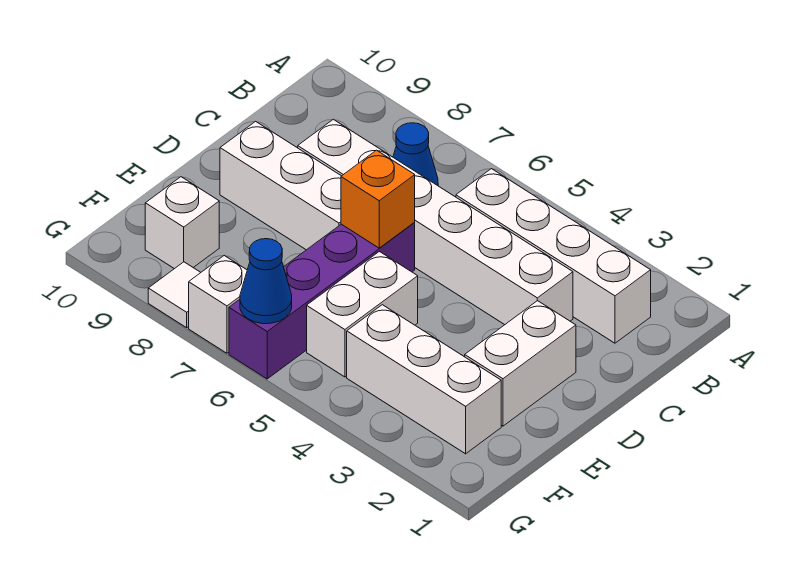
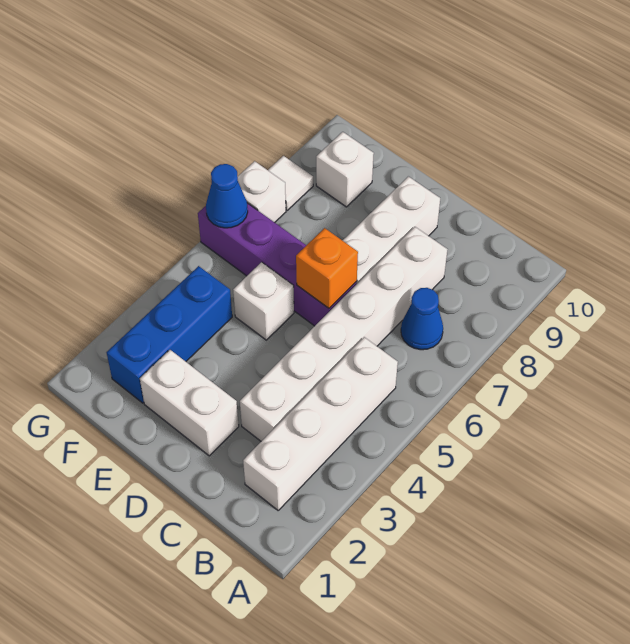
white brick E5:F5 level 1 -> white brick E5 level 1
white brick F2:F4 level 1 -> blue brick F2:F4 level 1

